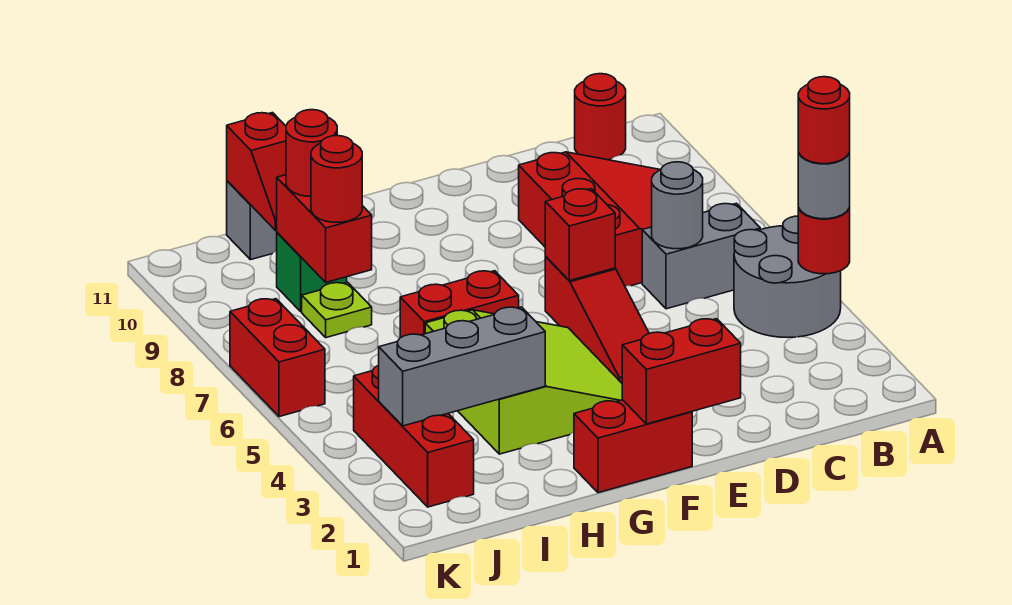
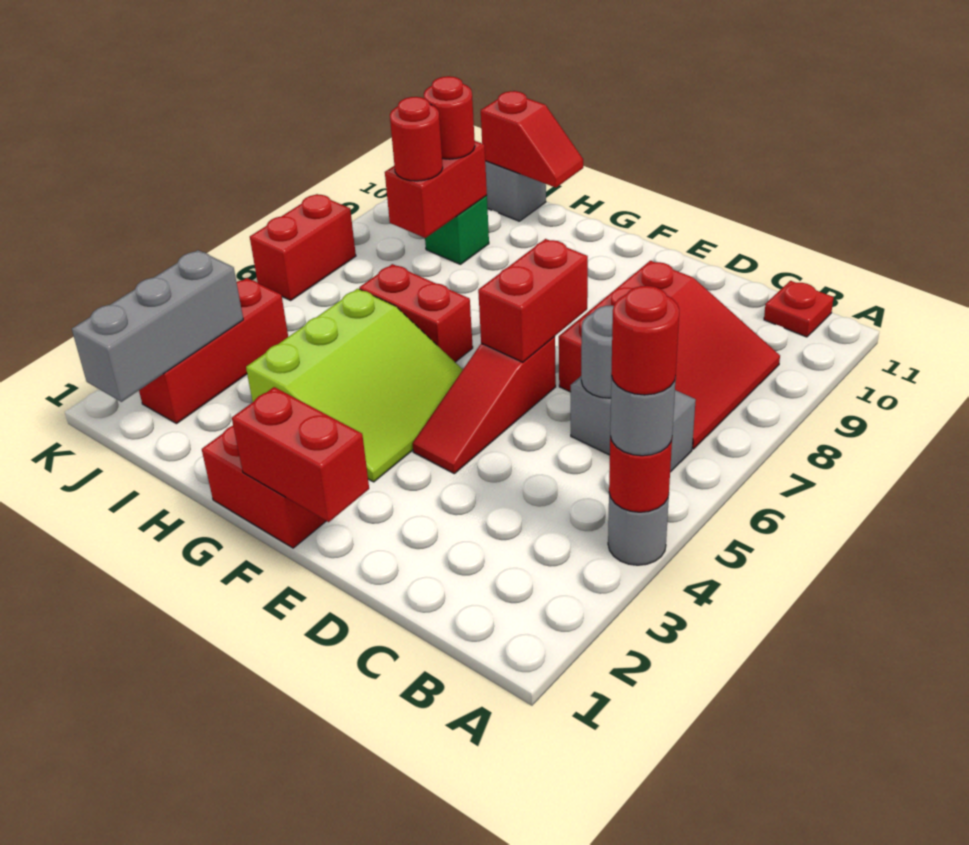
grey round brick A4:B5 level 1 -> grey round brick A4 level 1
red round brick B11 level 1 -> red plate B11 level 1
red brick E6 level 2 -> red brick E6:E7 level 2
grey brick H3:J3 level 2 -> grey brick J1:J3 level 2
lime plate I8 level 1 -> none
red slope I10:I11 level 2 top 11 -> red slope H11:I11 level 2 top I

